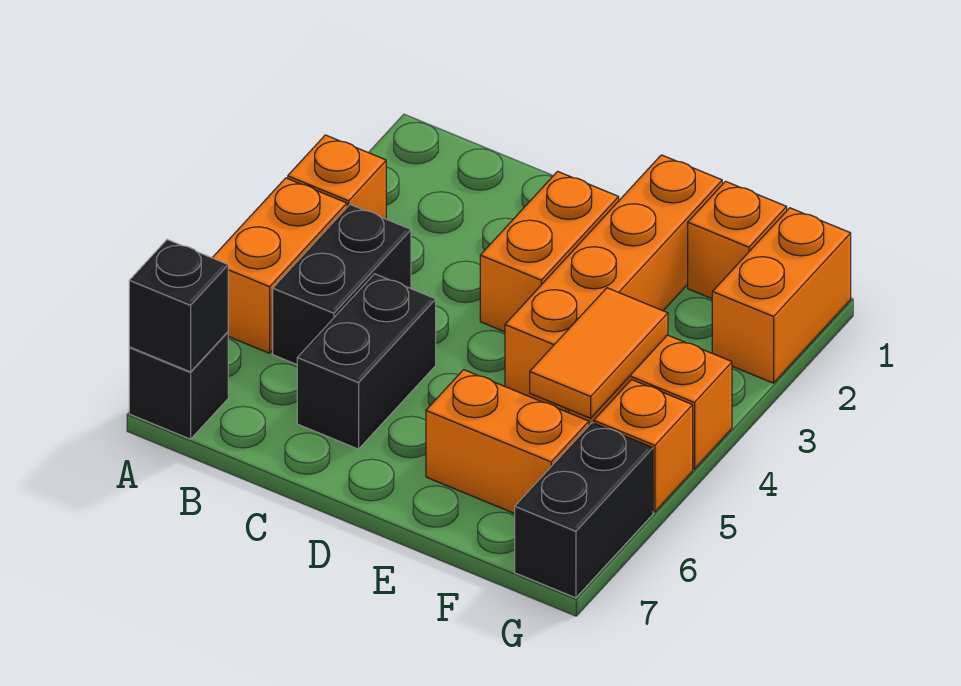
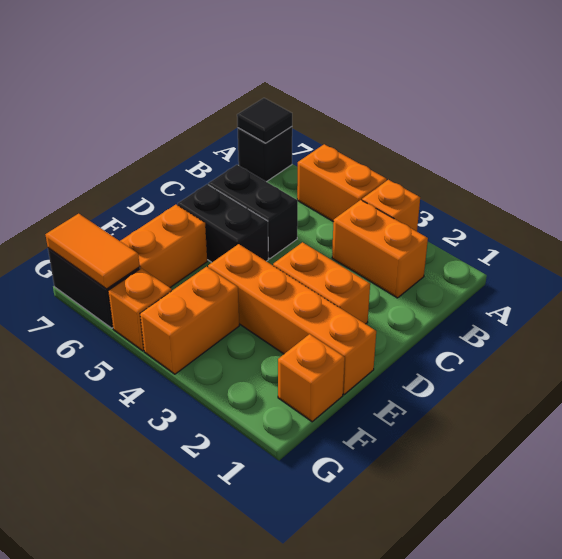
black brick A7 level 2 -> black tile A7 level 2
black brick B4:B5 level 1 -> black brick D5:D6 level 1
orange tile F4:F5 level 2 -> orange tile G6:G7 level 2
orange brick G1:G2 level 1 -> orange brick B2:B3 level 1

